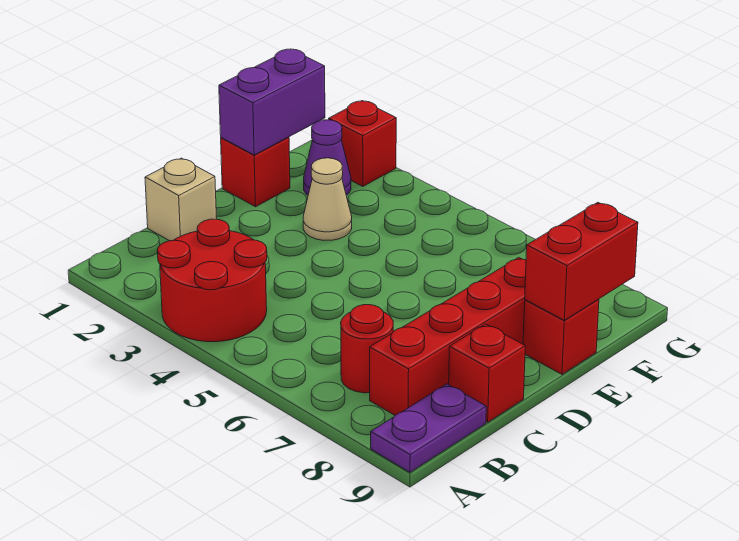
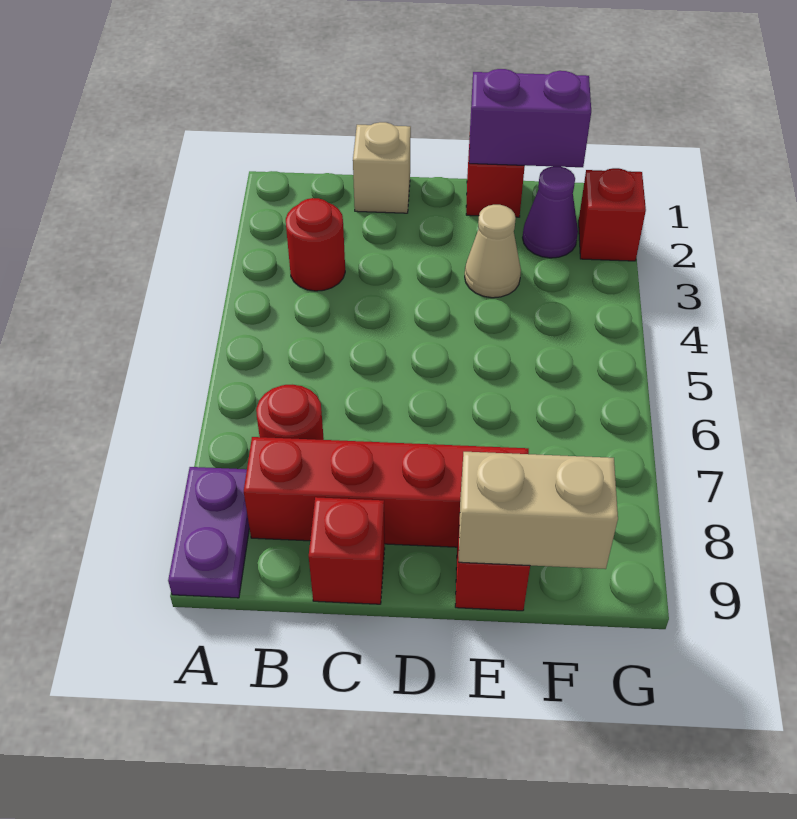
red round brick A3:B4 level 1 -> red round brick B3 level 1
purple plate A9:B9 level 1 -> purple plate A8:A9 level 1
red brick E9:F9 level 2 -> tan brick E9:F9 level 2

